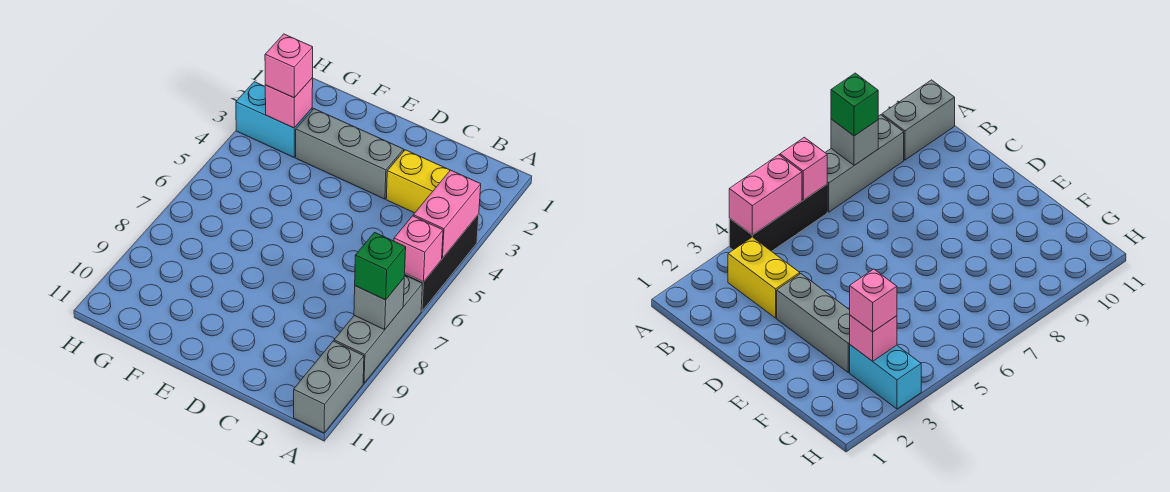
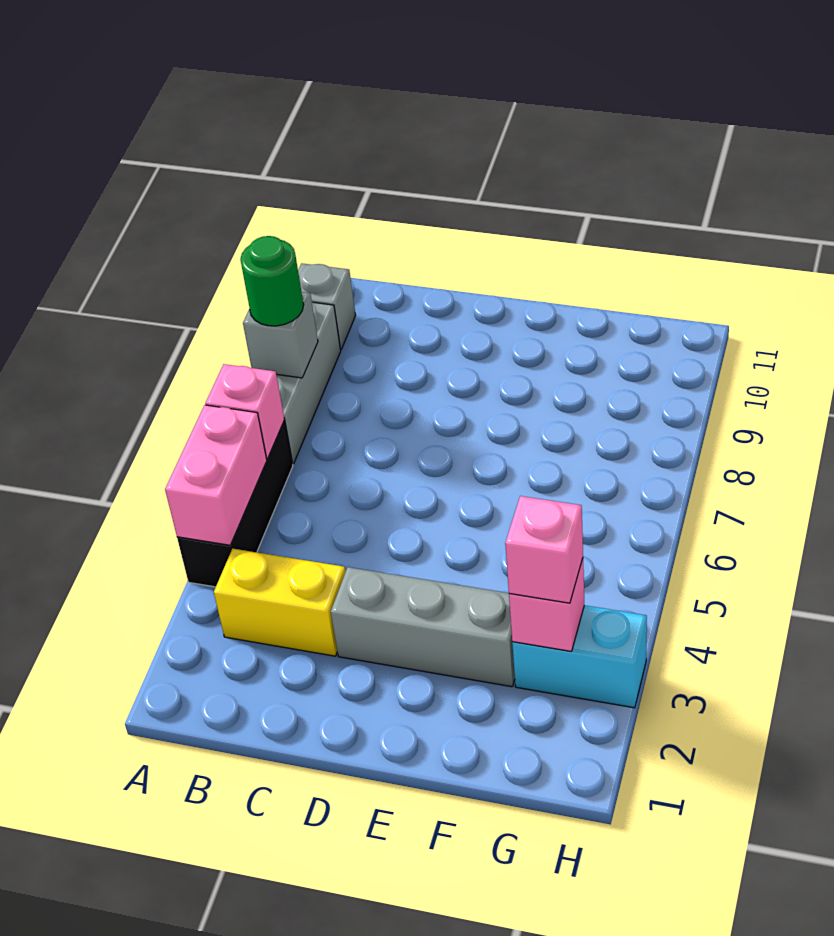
green brick A8 level 3 -> green round brick A8 level 3
grey brick A10:A11 level 1 -> grey brick A10 level 1

